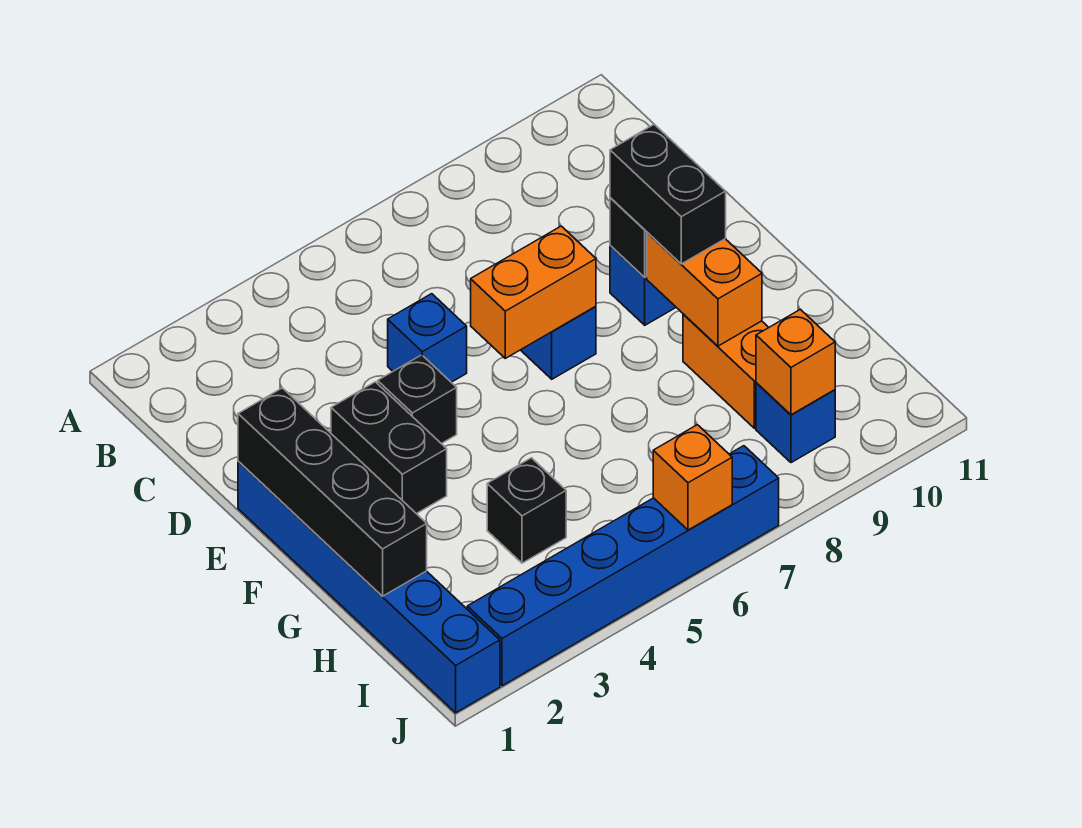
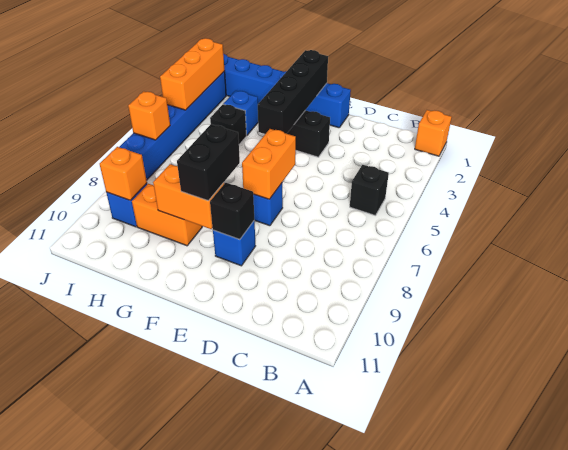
none -> orange brick A1 level 1
blue brick D5 level 1 -> blue brick H3 level 1
black brick E1:H1 level 2 -> black brick F1:F4 level 2
black brick E4 level 1 -> black brick B5 level 1
black brick E9:F9 level 3 -> black brick F8:F9 level 3
none -> orange brick J2:J4 level 2

